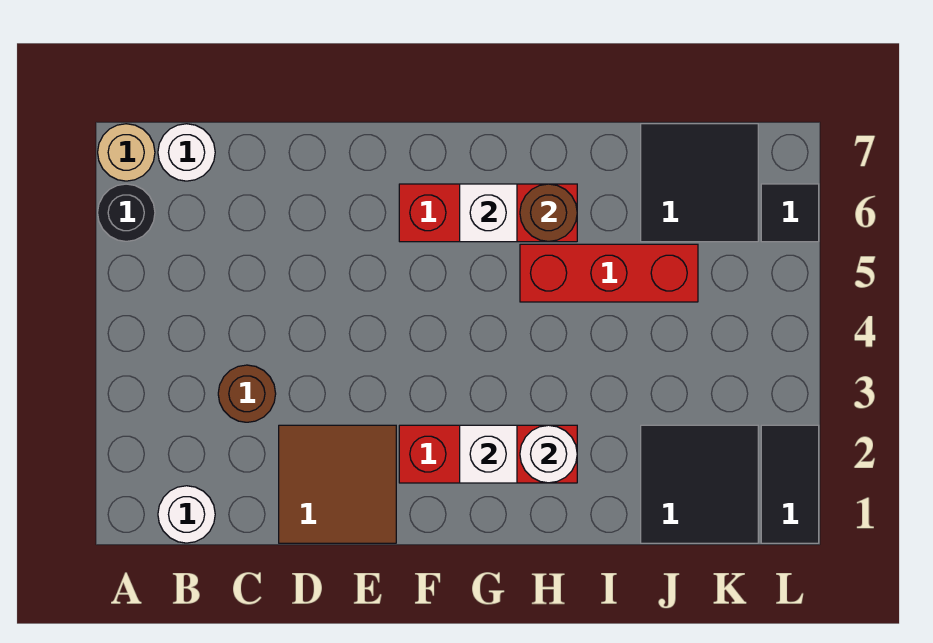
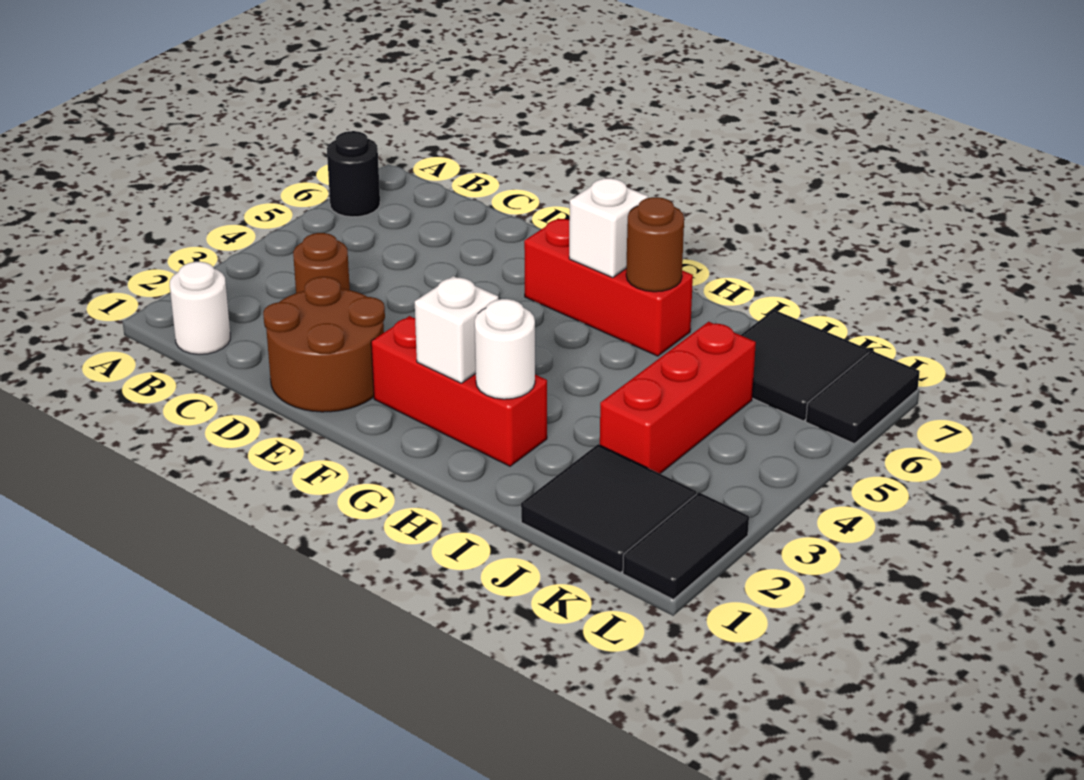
tan round brick A7 level 1 -> none
white round brick B7 level 1 -> none
brown tile D1:E2 level 1 -> brown round brick D1:E2 level 1
red brick H5:J5 level 1 -> red brick J3:J5 level 1
black tile L6 level 1 -> black tile L6:L7 level 1

